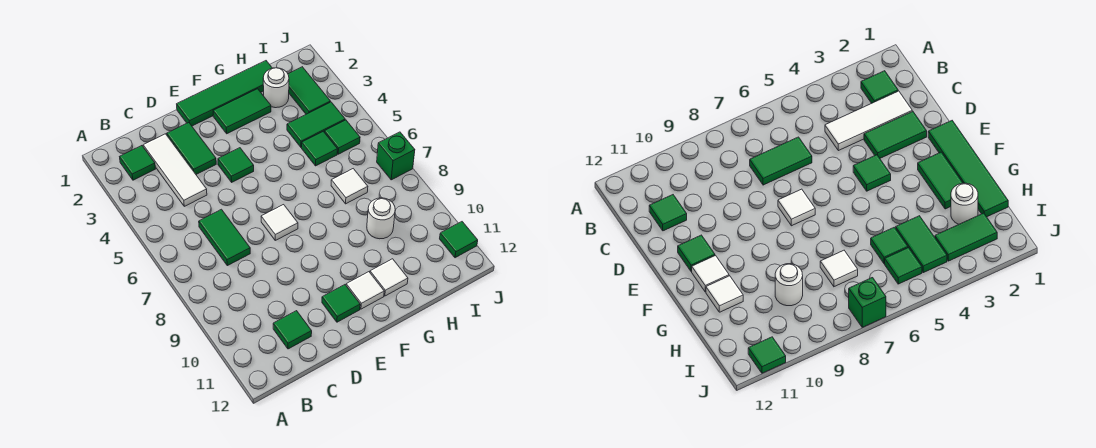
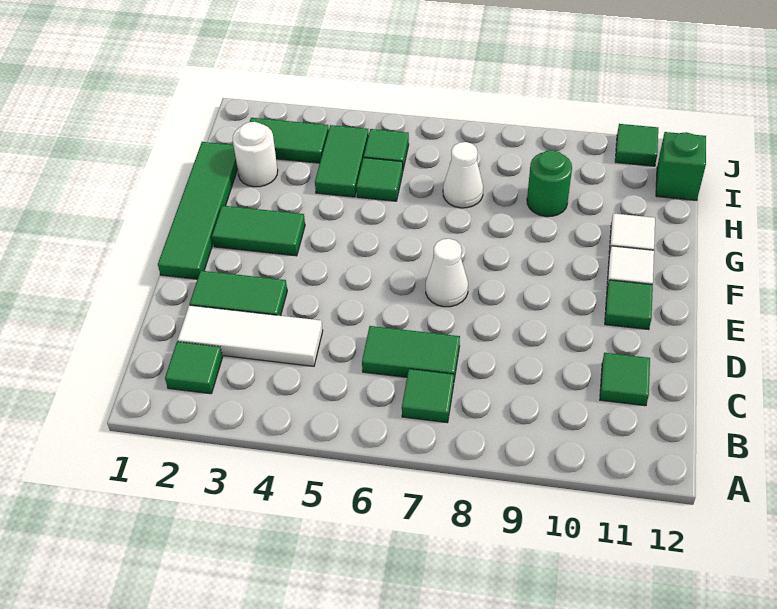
green tile E4 level 1 -> green tile B7 level 1
white tile E7 level 1 -> white cone E7 level 1
green tile F2:G2 level 1 -> green tile F2:F3 level 1
white tile H7 level 1 -> white cone H7 level 1
white round brick H9 level 1 -> green round brick H9 level 1
green brick J7 level 1 -> green brick I12 level 1

